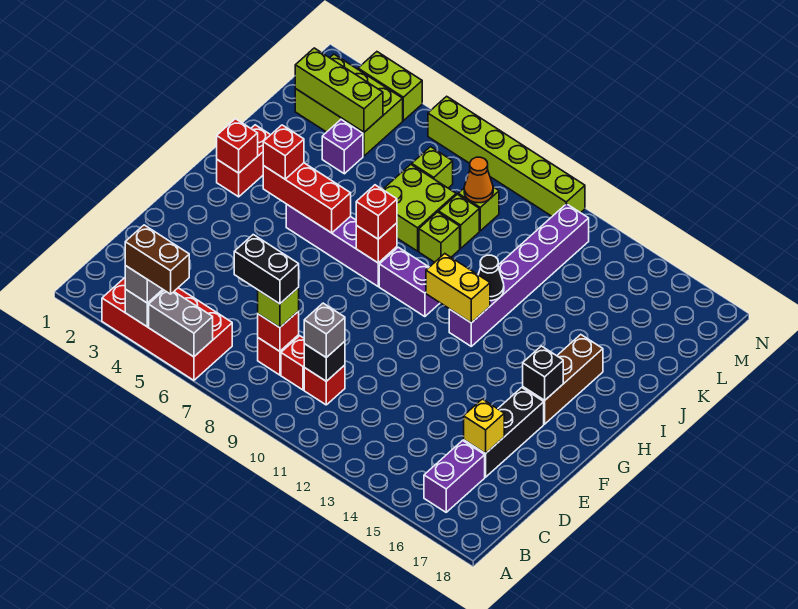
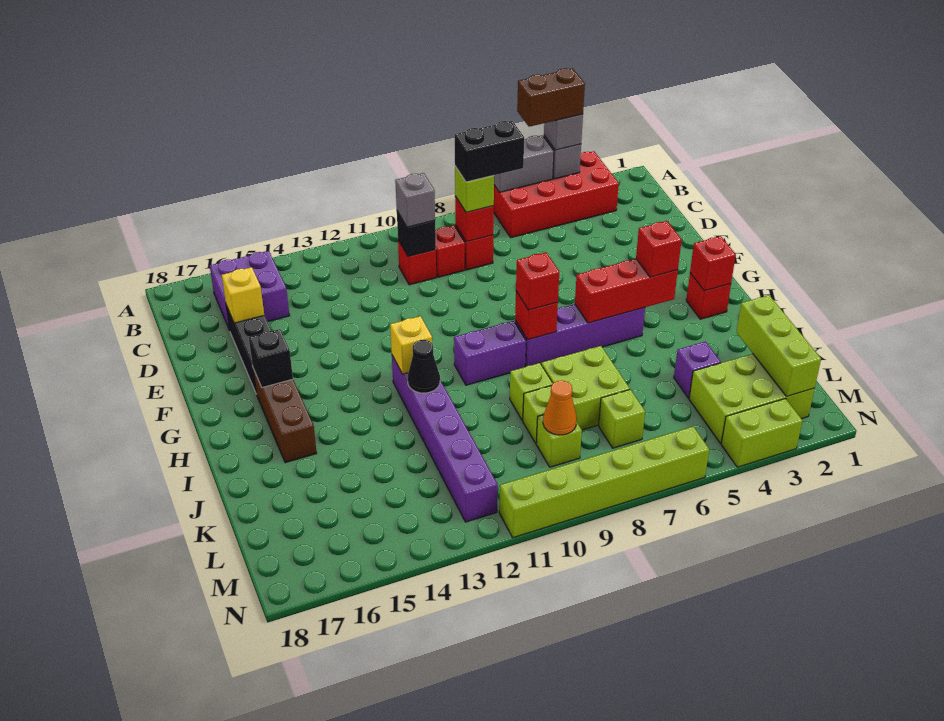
purple brick B16:C16 level 1 -> purple brick B15:C16 level 1
red brick H2:I2 level 1 -> red brick H2 level 1
yellow brick H11:H12 level 2 -> yellow brick H12 level 2
lime brick L2:L4 level 2 -> lime brick K2:M2 level 2

